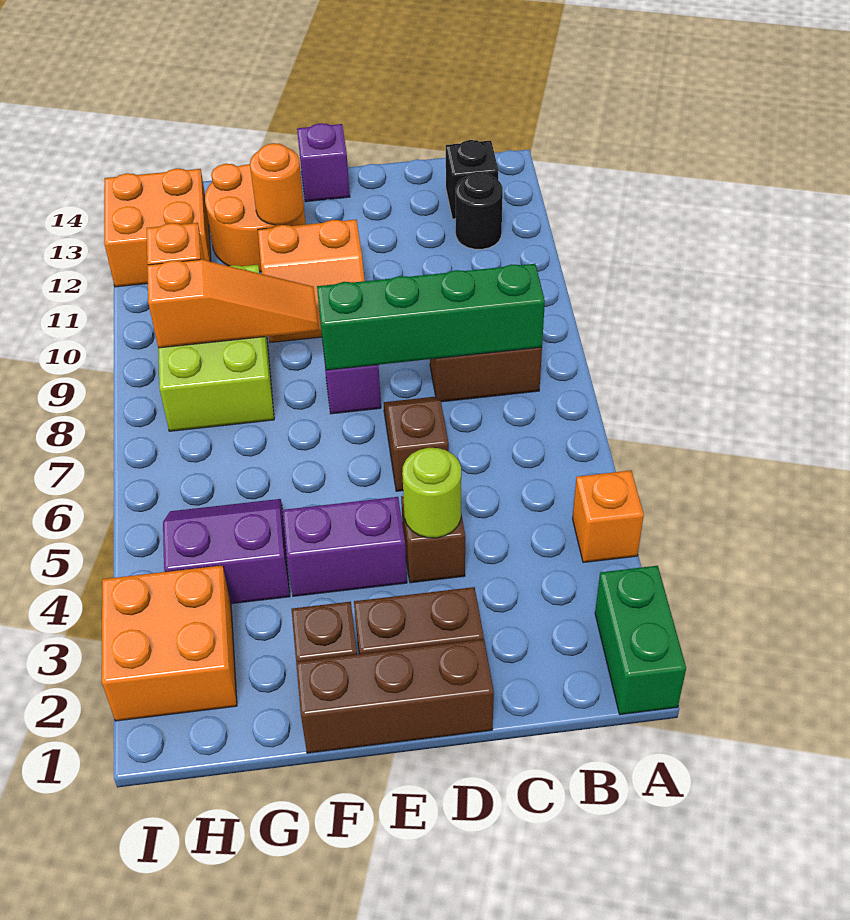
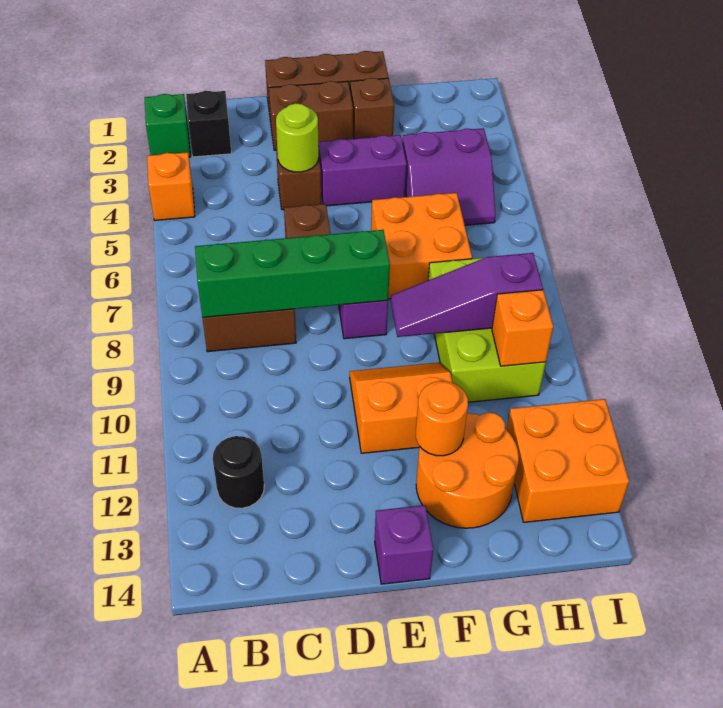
green brick A1:A2 level 1 -> green brick A2 level 1
black brick B13 level 1 -> black brick B2 level 1
orange slope F9:H9 level 2 top H -> purple slope F9:H9 level 2 top H
orange brick H2:I3 level 1 -> orange brick F6:G7 level 1

